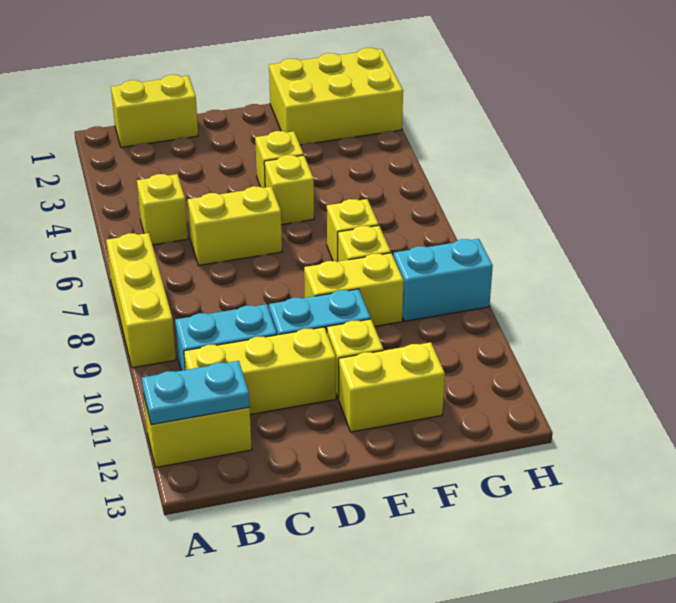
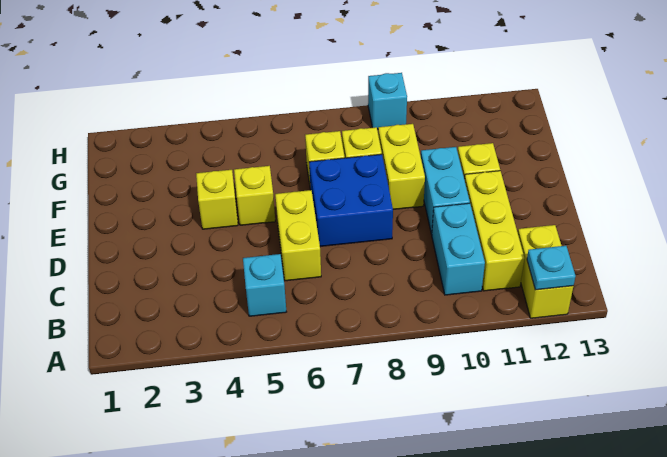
yellow brick A7:A9 level 1 -> none
cyan plate A12:B12 level 2 -> cyan plate A12 level 2
yellow brick B1:C1 level 1 -> none
yellow brick B5 level 1 -> cyan brick B5 level 1
none -> blue brick D7:E8 level 1
yellow brick E12:F12 level 1 -> none
yellow brick F1:H2 level 1 -> none
cyan brick G9:H9 level 1 -> cyan brick H9 level 1

